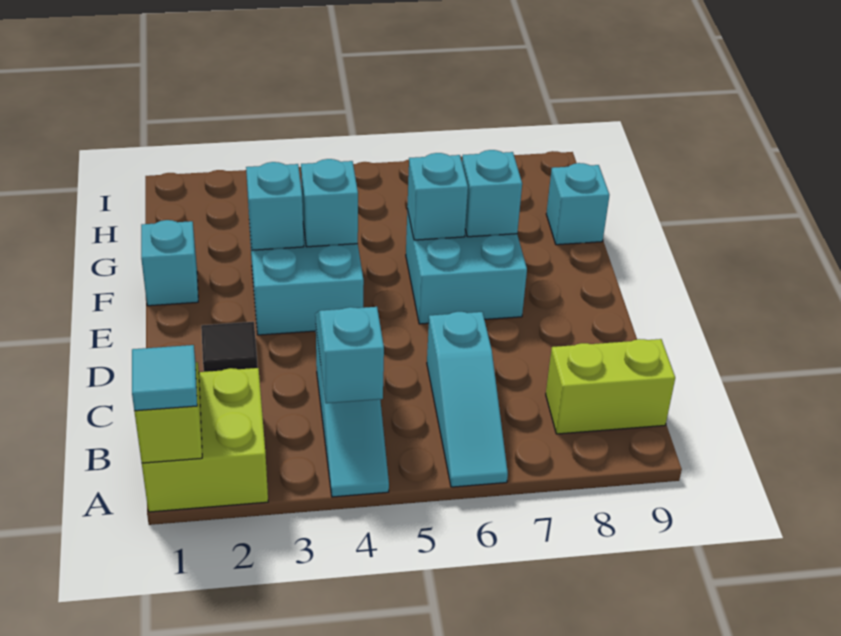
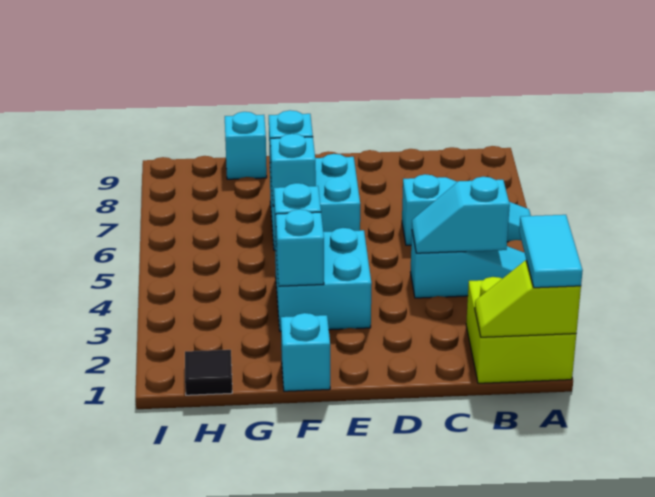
cyan tile A1 level 3 -> cyan tile A1:A2 level 3
lime brick B8:B9 level 1 -> none
black tile D2 level 1 -> black tile H1 level 1

